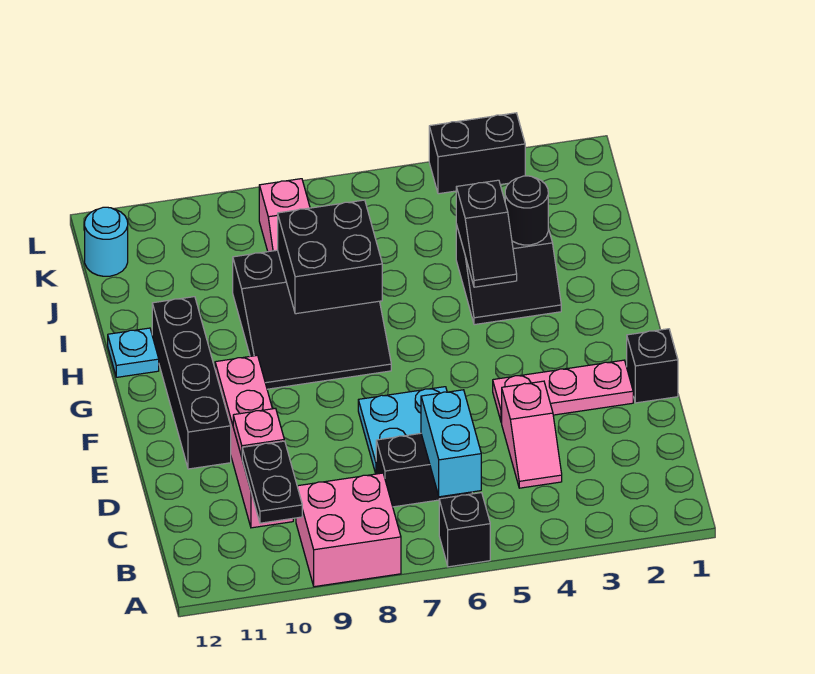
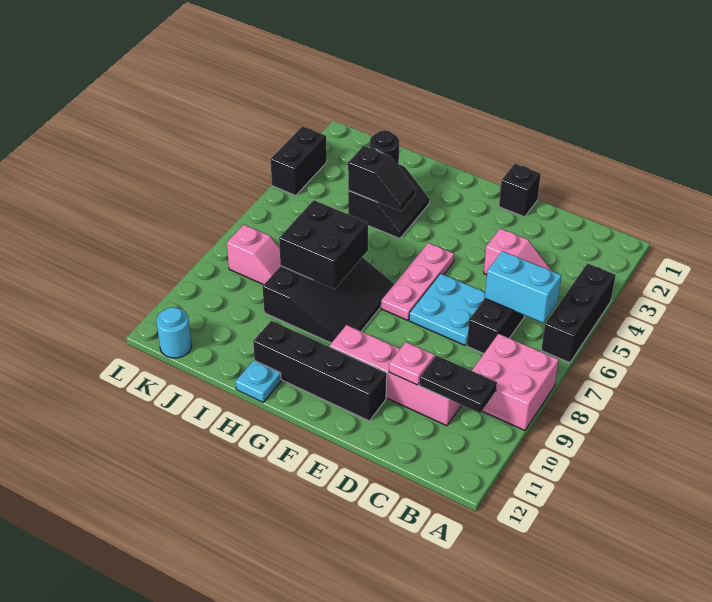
black brick A6 level 1 -> black brick A4:A6 level 1
pink plate E2:E4 level 1 -> pink plate F5:F7 level 1

